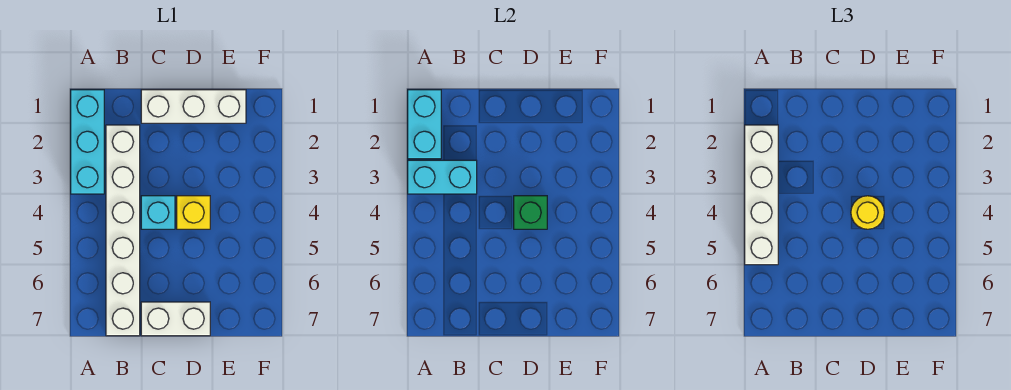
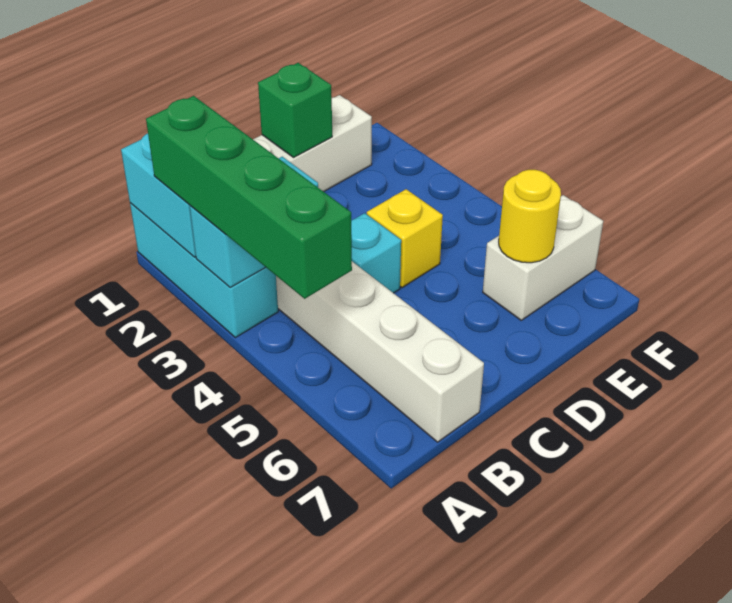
white brick A2:A5 level 3 -> green brick A2:A5 level 3
white brick C7:D7 level 1 -> white brick E6:F6 level 1
green brick D4 level 2 -> green brick D1 level 2
yellow round brick D4 level 3 -> yellow round brick E6 level 2

